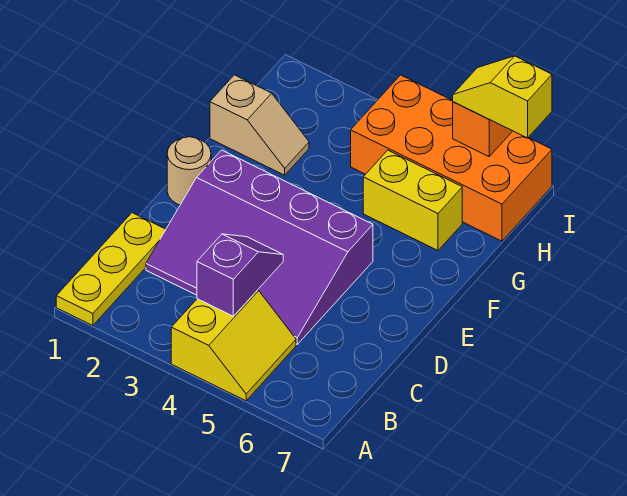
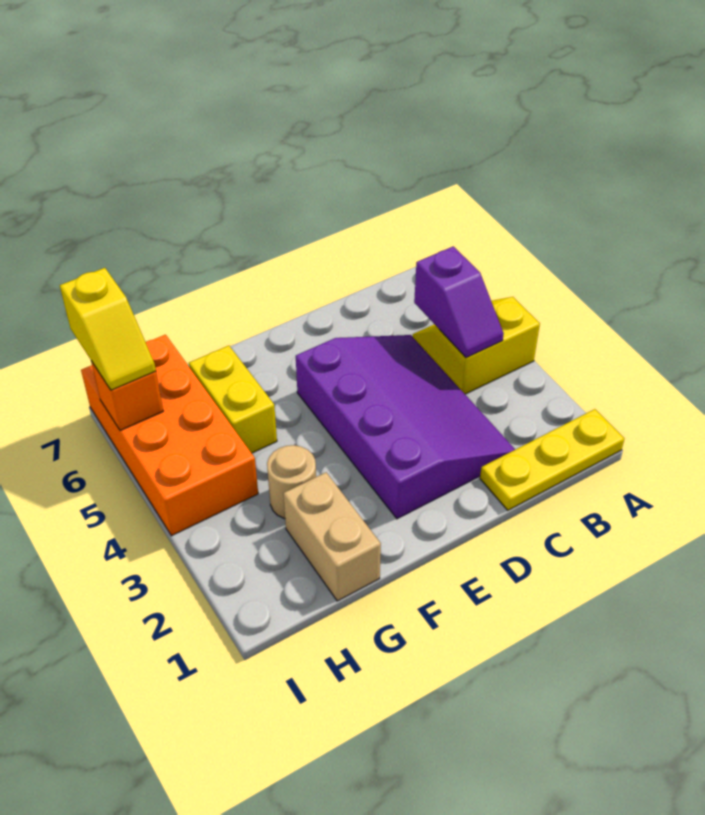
purple slope B4:C4 level 2 top B -> purple slope B4:B5 level 2 top 5
tan round brick E1 level 1 -> tan round brick G3 level 1
tan slope G1:G2 level 1 top 1 -> tan brick G1:G2 level 1

